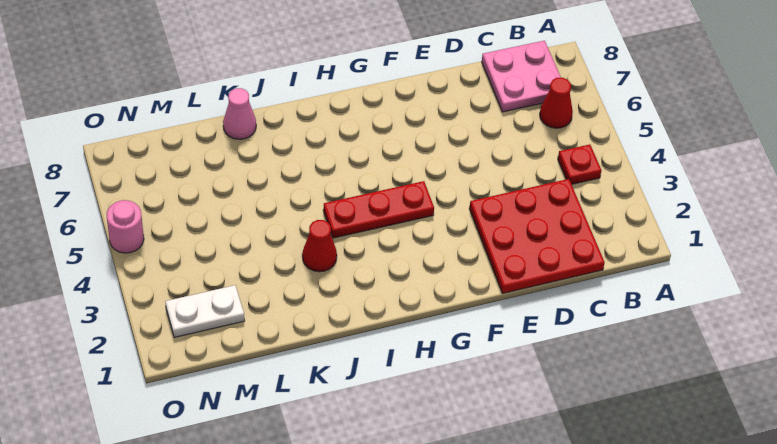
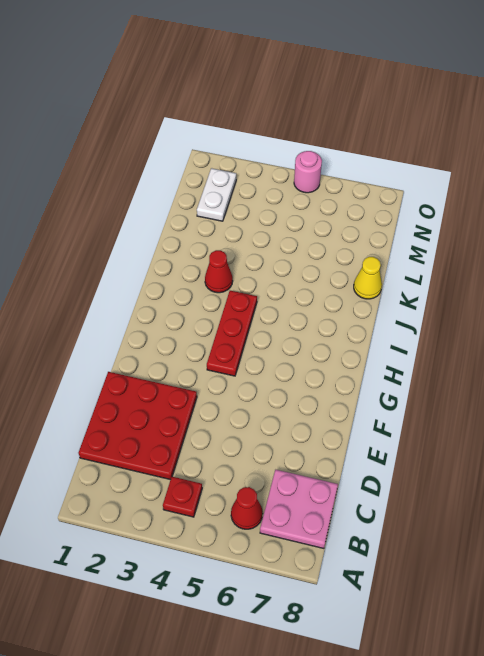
pink cone K8 level 1 -> yellow cone K8 level 1

